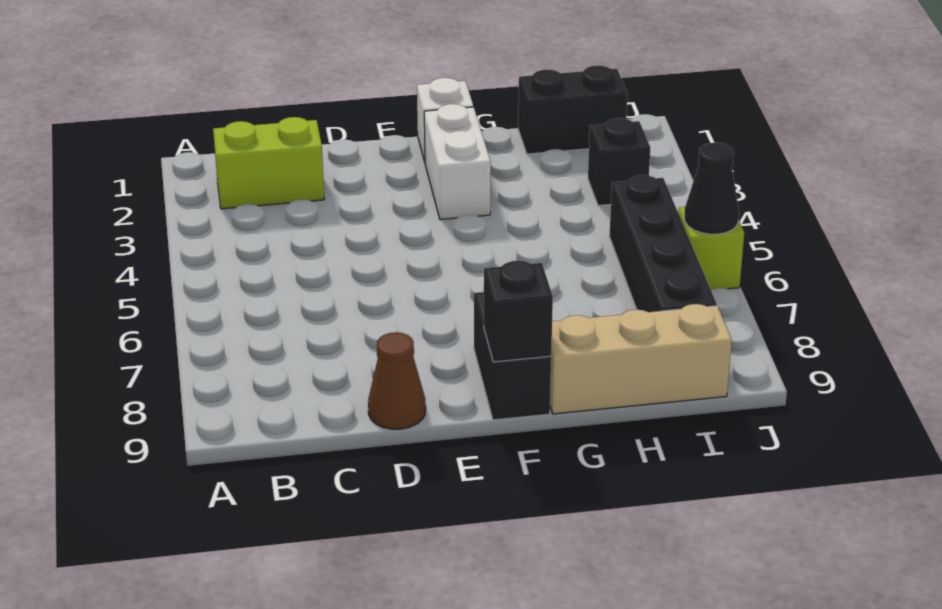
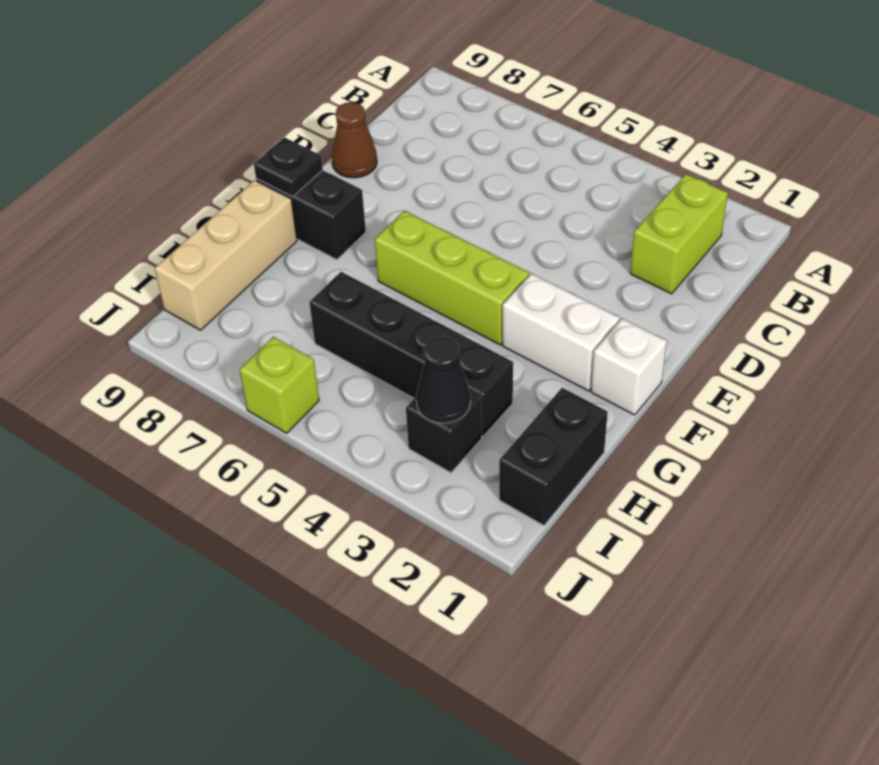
none -> lime brick F4:F6 level 1
black brick F9 level 2 -> black plate F9 level 2
black brick I5:I8 level 1 -> black brick H3:H6 level 1
black cone J6 level 2 -> black cone I3 level 2

